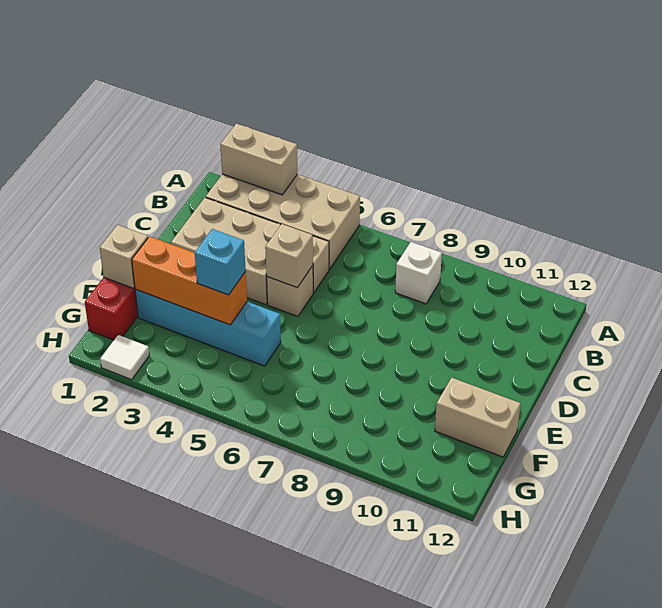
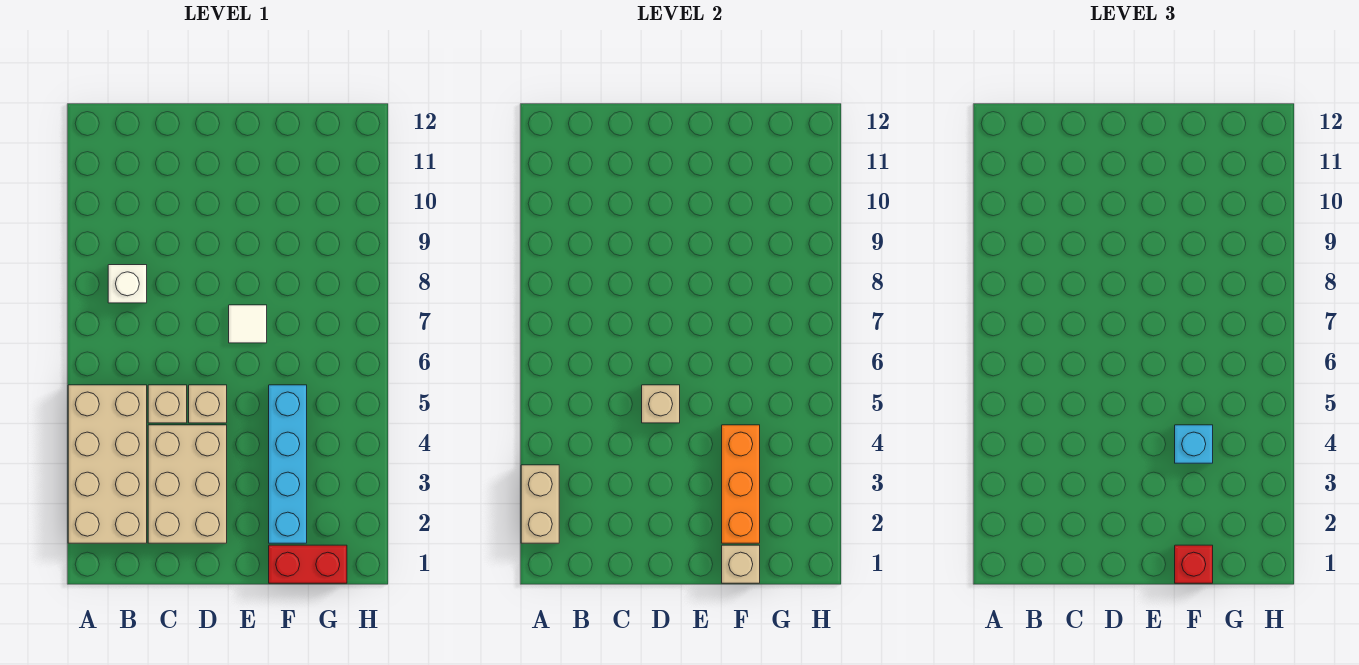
none -> red brick F1 level 3
tan brick F11:F12 level 1 -> none
white tile H2 level 1 -> white tile E7 level 1

